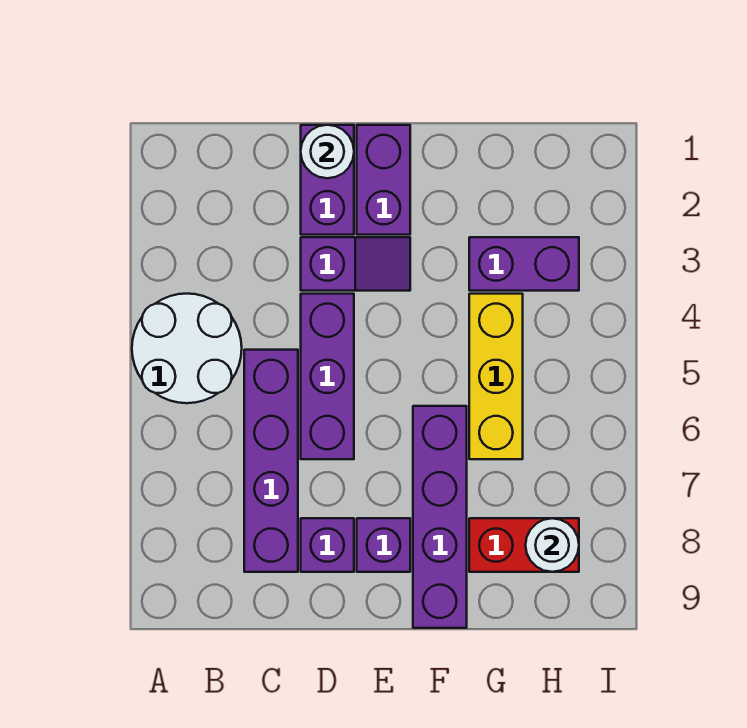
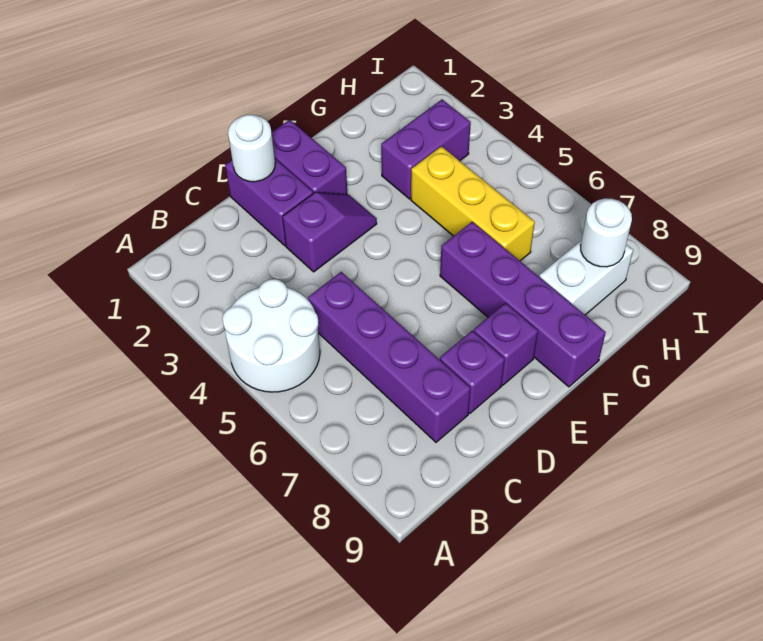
purple brick D4:D6 level 1 -> none
red brick G8:H8 level 1 -> white brick G8:H8 level 1

